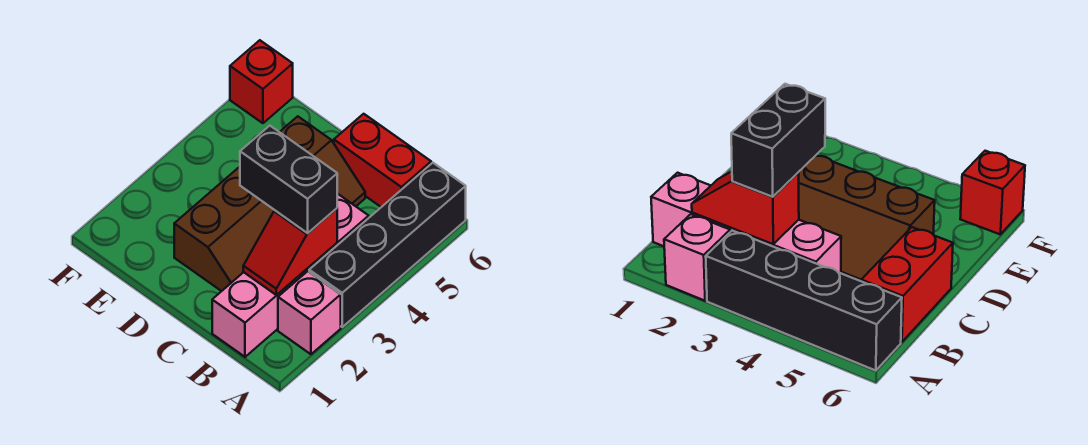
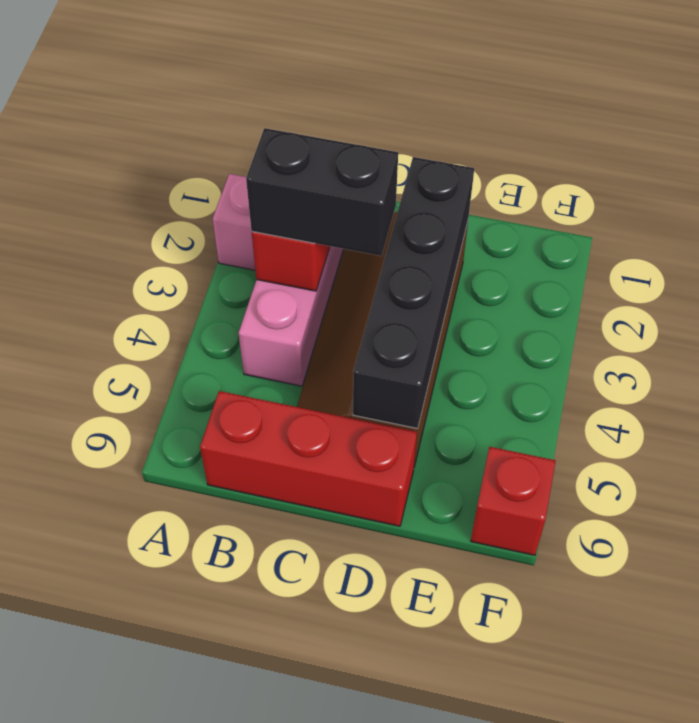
black brick A3:A6 level 1 -> black brick D2:D5 level 2
red brick B6:C6 level 1 -> red brick B6:D6 level 1

